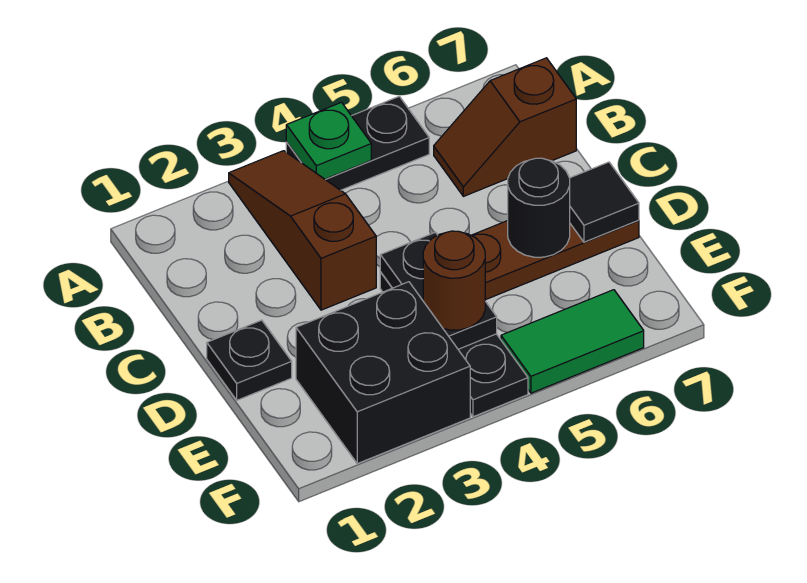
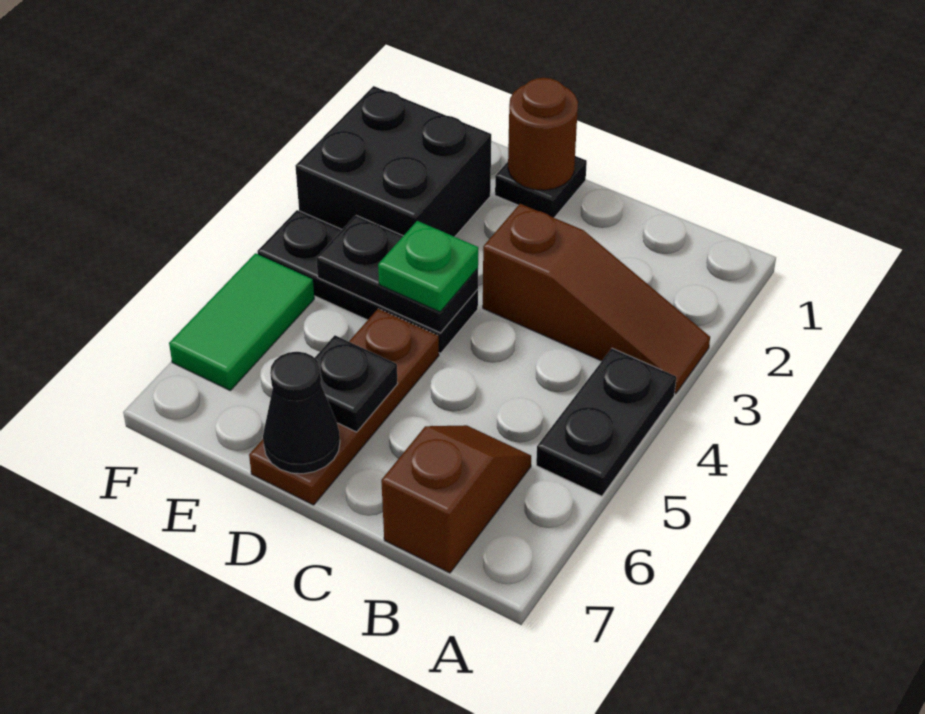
green plate A4 level 2 -> green plate D4 level 3
black round brick D6 level 2 -> black plate D6 level 2
black tile D7 level 2 -> black cone D7 level 2
brown round brick E4 level 3 -> brown round brick D1 level 2

